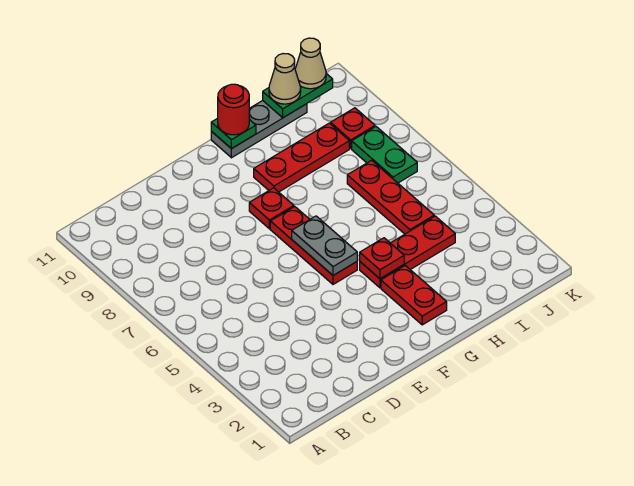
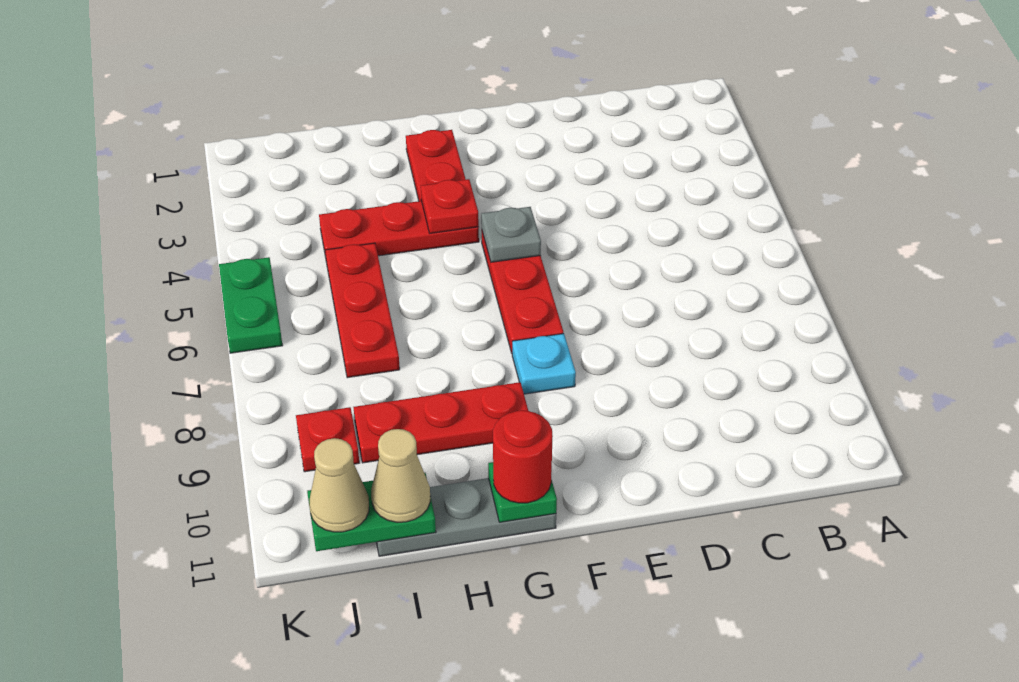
grey plate F5:F6 level 2 -> grey plate F5 level 2
red plate F8 level 1 -> cyan plate F8 level 1
green plate J7:J8 level 1 -> green plate K5:K6 level 1

